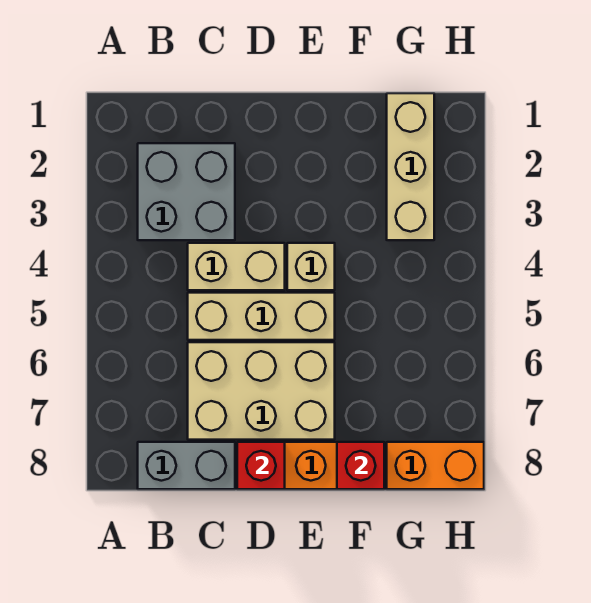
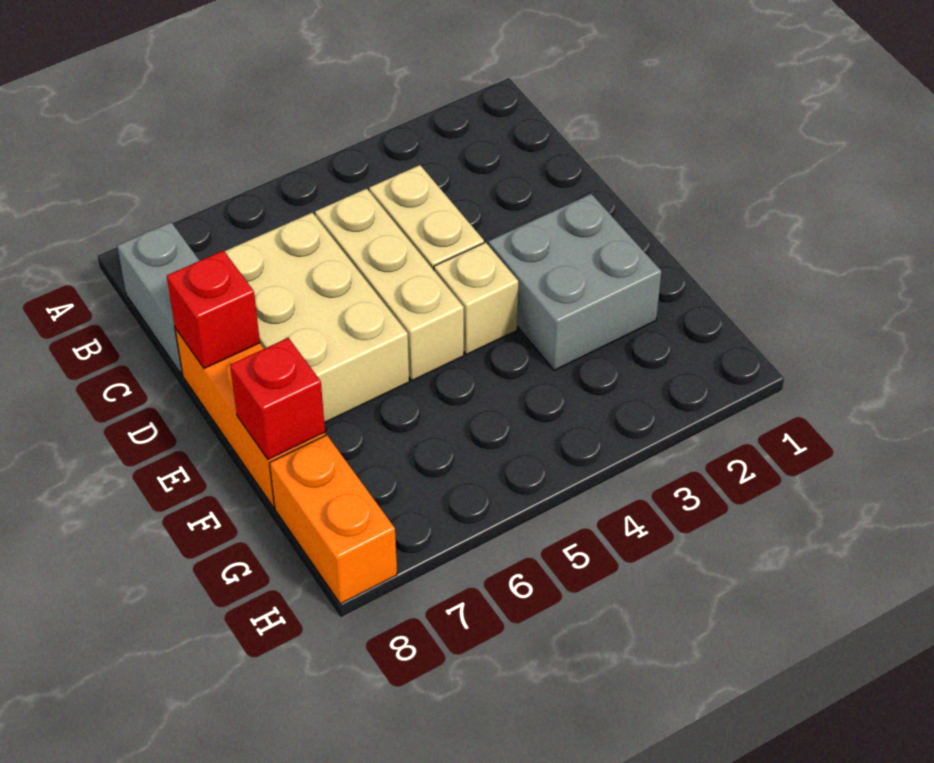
grey brick B2:C3 level 1 -> grey brick E2:F3 level 1
tan brick G1:G3 level 1 -> none

